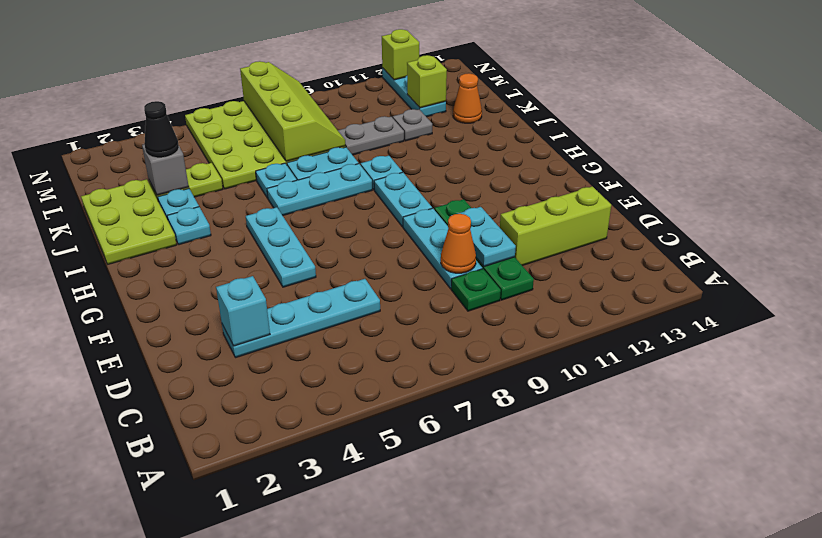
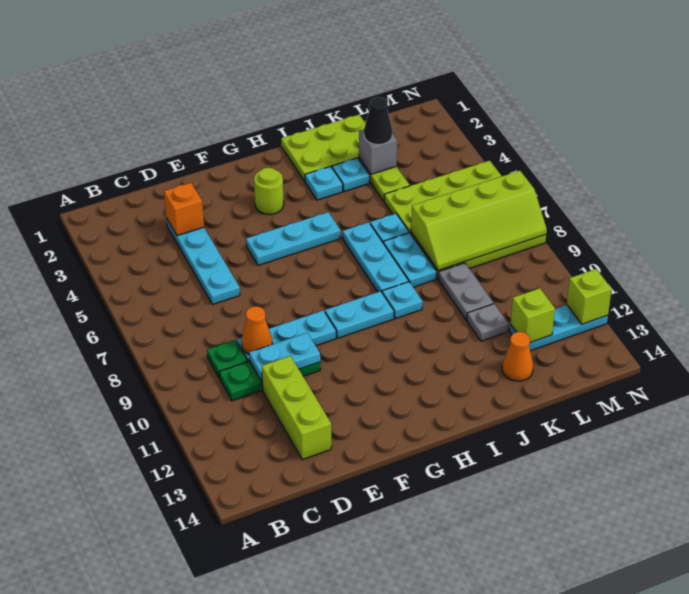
green plate C10:F10 level 1 -> green plate C10:E10 level 1
cyan brick D3 level 2 -> orange brick D3 level 2
none -> lime round brick G3 level 1

